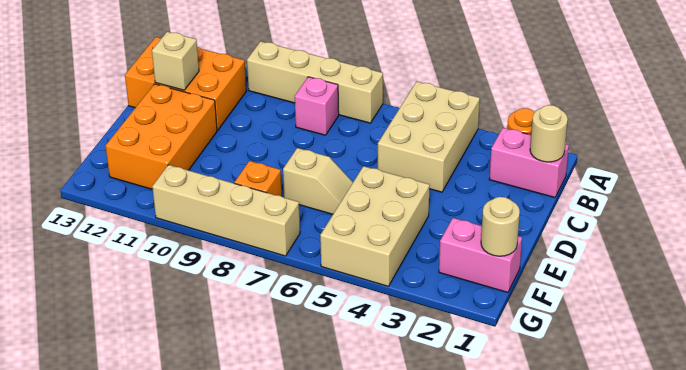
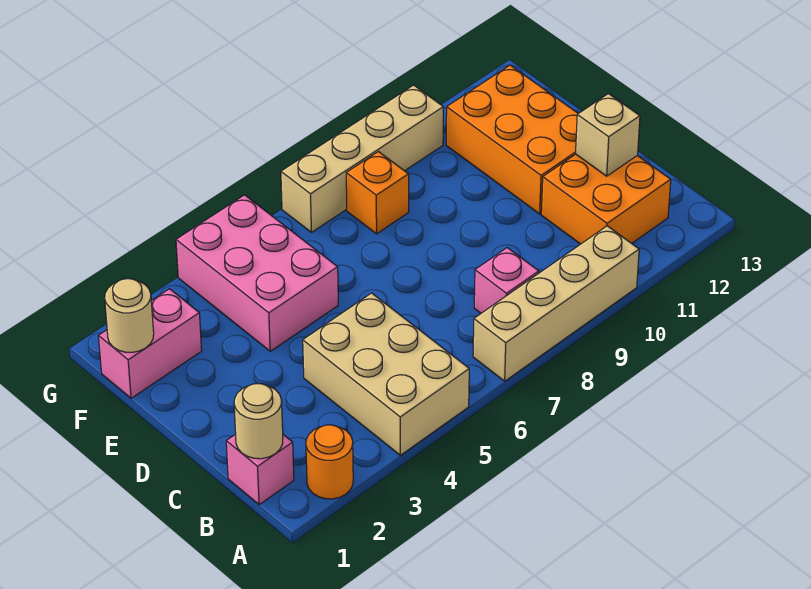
pink brick B1:B2 level 1 -> pink brick B1 level 1
orange brick B11:C13 level 1 -> orange brick B11:C12 level 1
tan brick E4:G5 level 1 -> pink brick E4:G5 level 1
tan slope E6:E7 level 1 top 7 -> none

